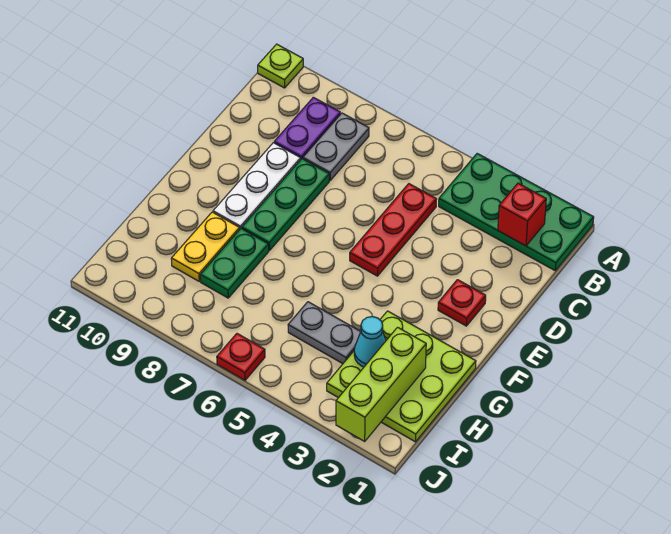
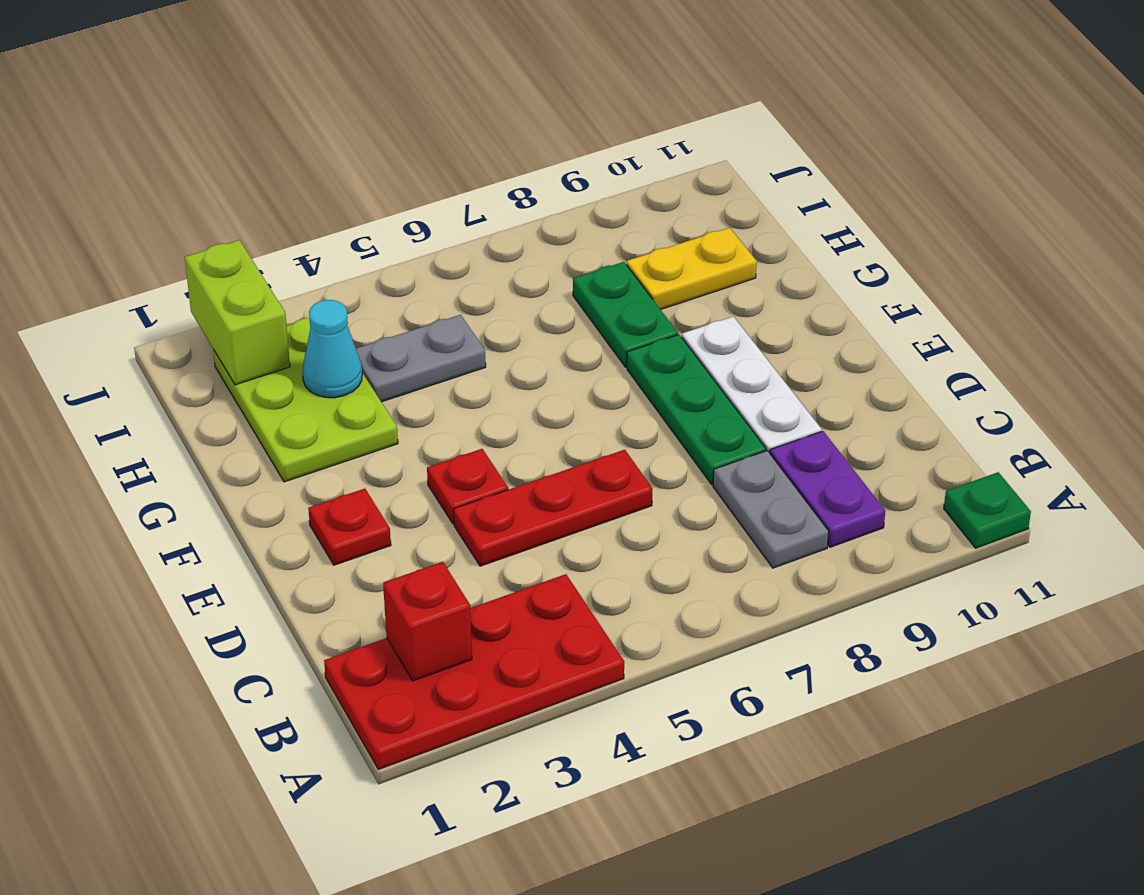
green plate A1:B4 level 1 -> red plate A1:B4 level 1
lime plate A11 level 1 -> green plate A11 level 1
red plate C5:E5 level 1 -> red plate D4:D6 level 1
lime plate G1:I3 level 1 -> lime plate G2:I3 level 1
yellow plate G9:H9 level 1 -> yellow plate H9:H10 level 1
lime brick H2:J2 level 2 -> lime brick I2:J2 level 2
red plate J6 level 1 -> red plate E4 level 1

